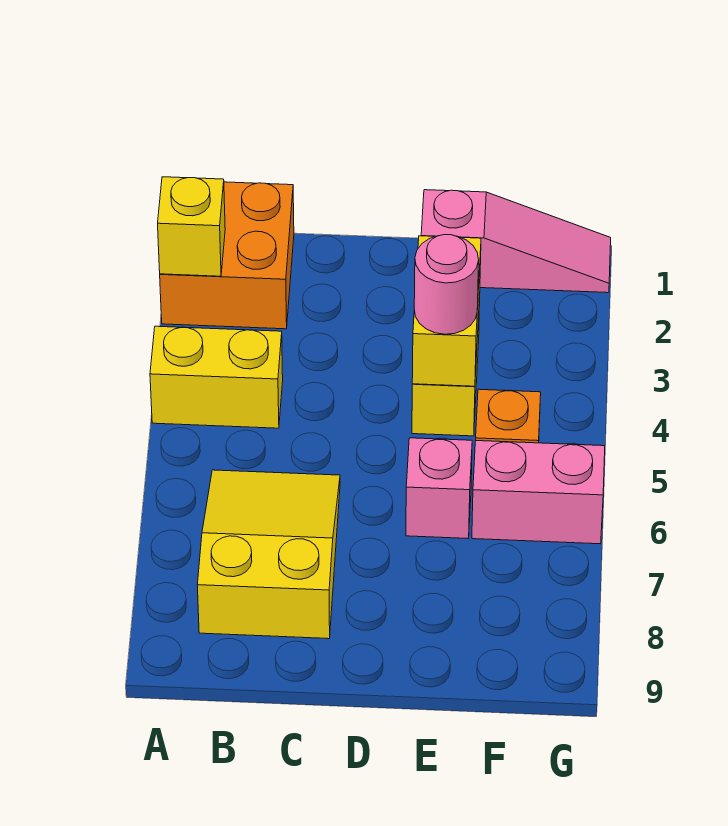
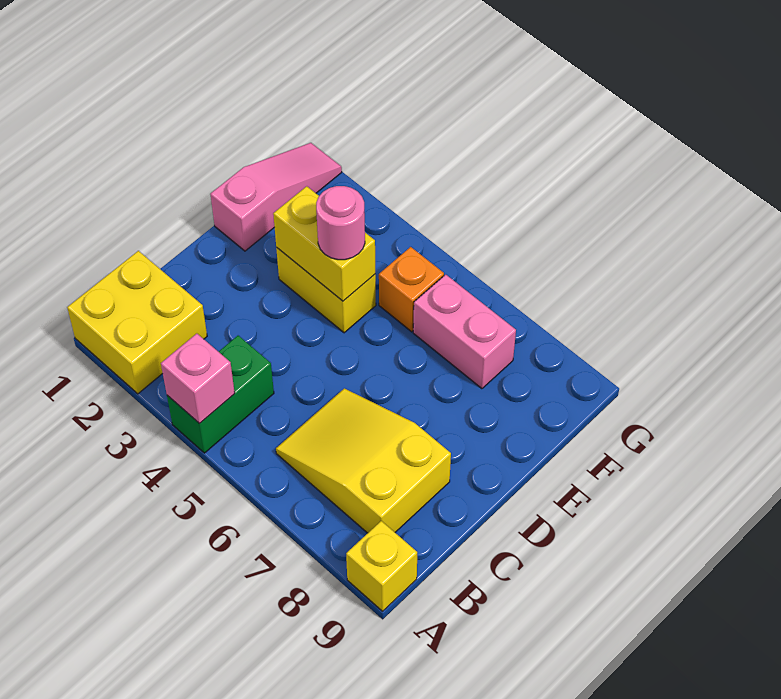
orange brick A1:B2 level 1 -> yellow brick A1:B2 level 1
yellow brick A2 level 2 -> yellow brick A9 level 1
yellow brick A4:B4 level 1 -> green brick A4:B4 level 1
pink brick E6 level 1 -> pink brick A4 level 2
pink brick F6:G6 level 1 -> pink brick F6:F7 level 1

